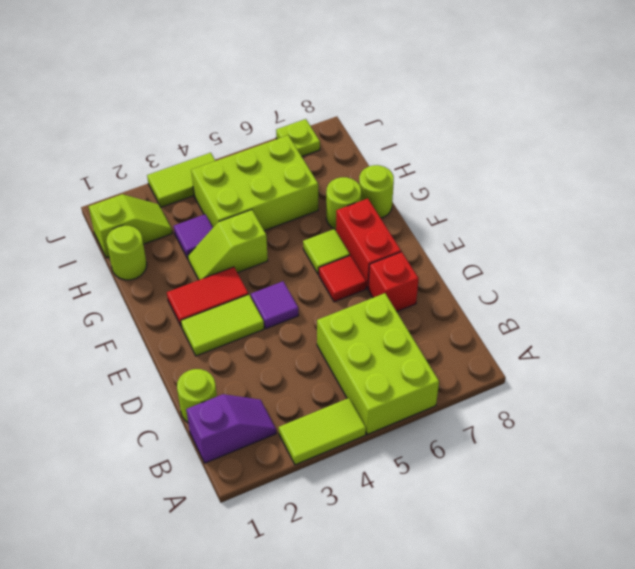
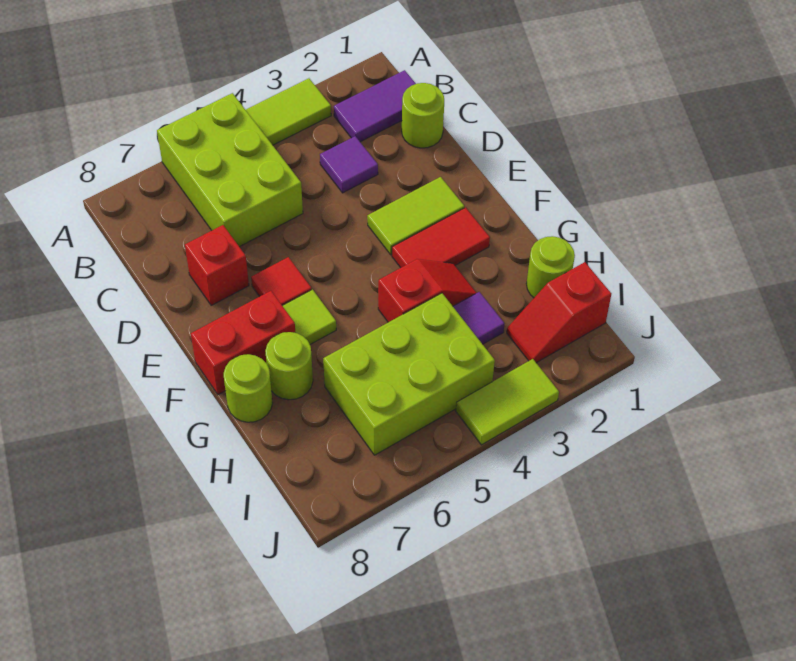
purple slope B1:B2 level 1 top 1 -> purple tile B1:B2 level 1
purple tile E4 level 1 -> purple tile C3 level 1
red brick E7:F7 level 1 -> red brick F7:F8 level 1
lime slope G3:G4 level 1 top 4 -> red slope G3:G4 level 1 top 4
lime slope I1:I2 level 1 top 1 -> red slope I1:I2 level 1 top 1
lime plate J7 level 1 -> none

